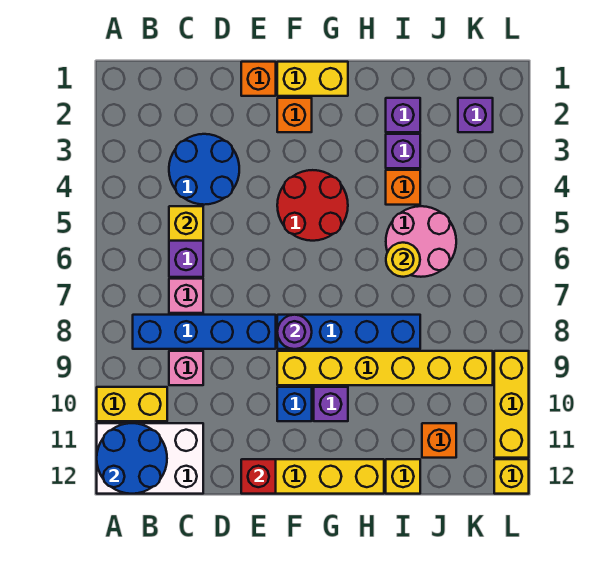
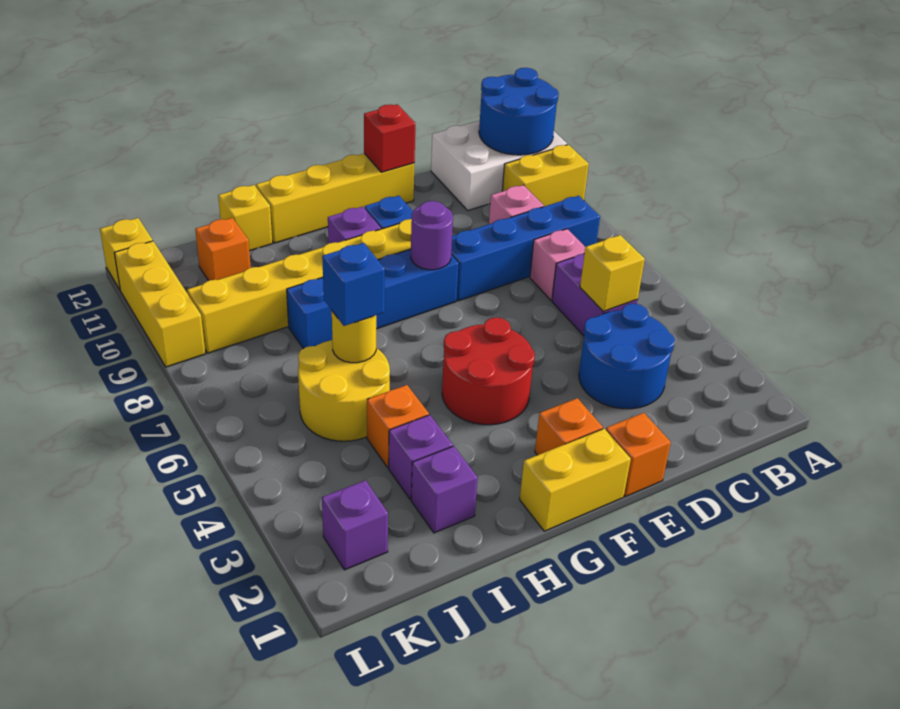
pink round brick I5:J6 level 1 -> yellow round brick I5:J6 level 1
none -> blue brick I6 level 3

